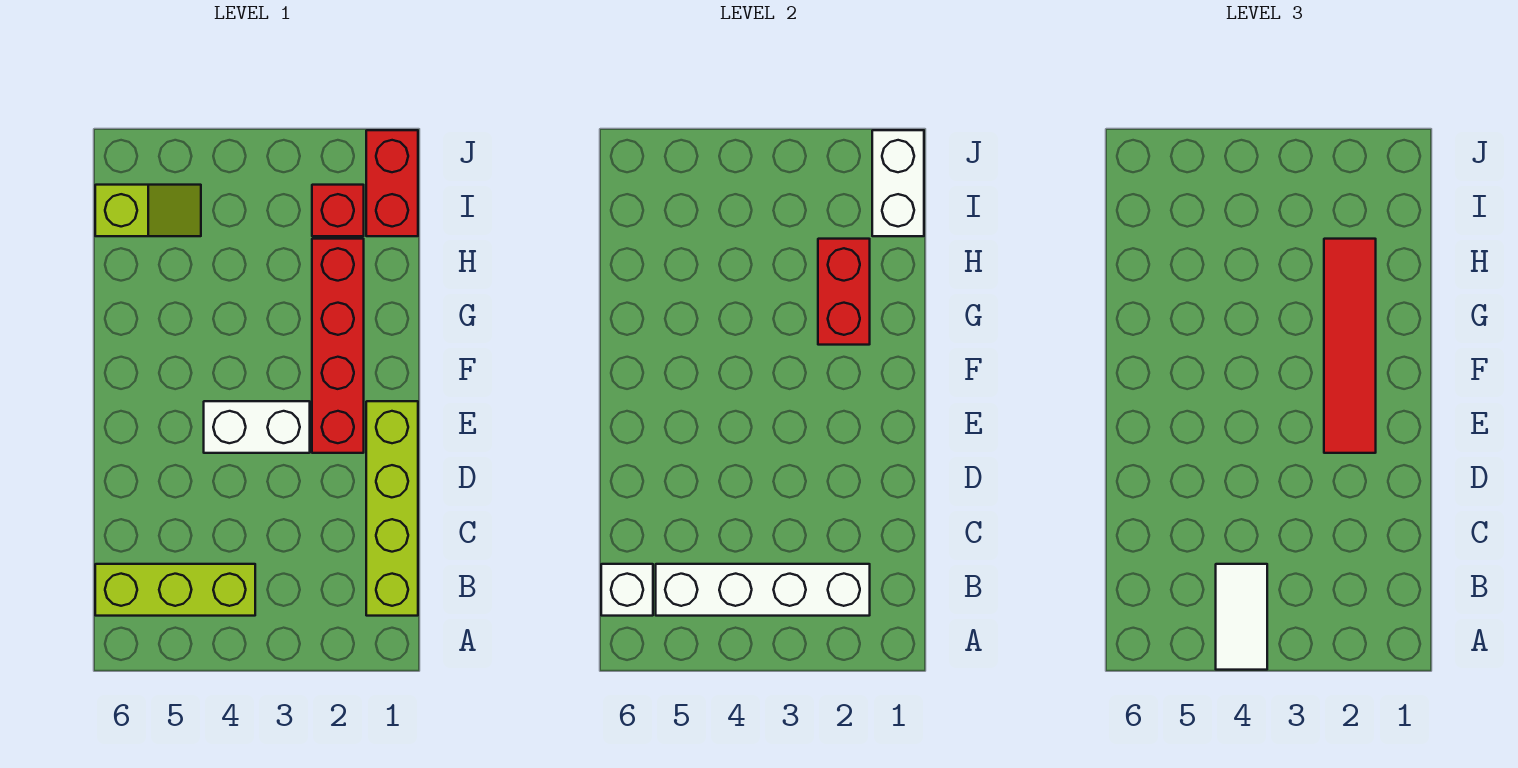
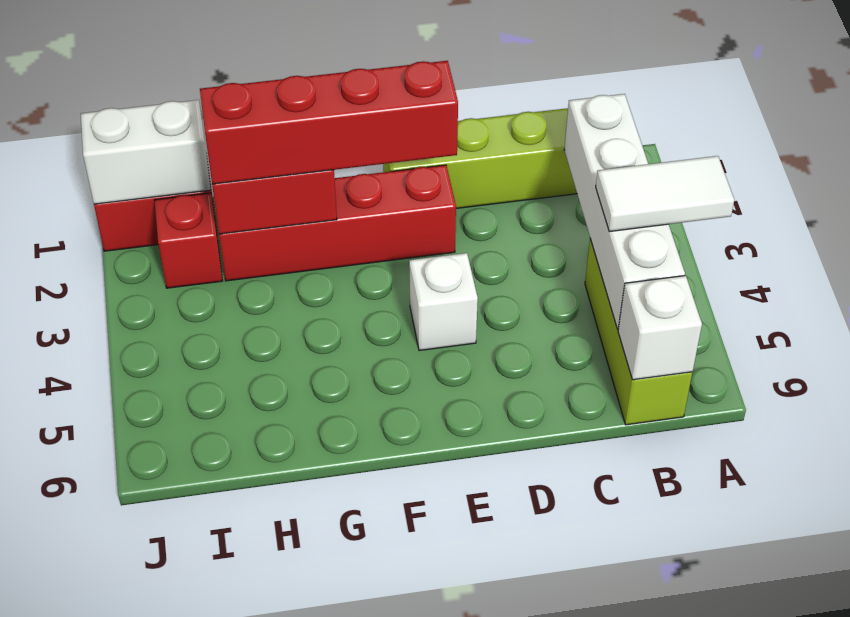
red tile E2:H2 level 3 -> red brick E2:H2 level 3
white brick E3:E4 level 1 -> white brick E4 level 1
lime slope I5:I6 level 1 top 6 -> none

